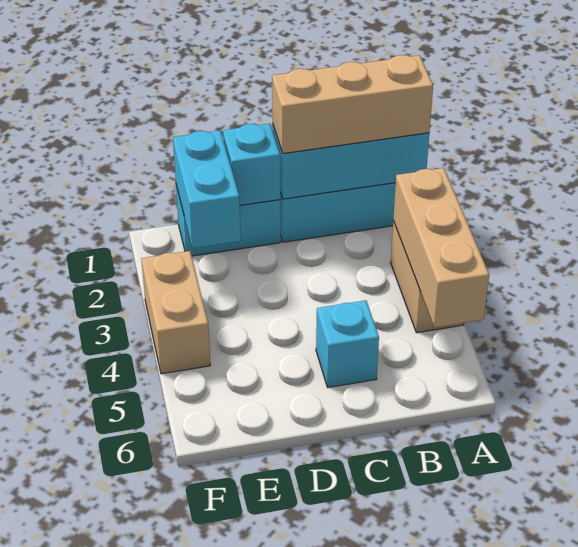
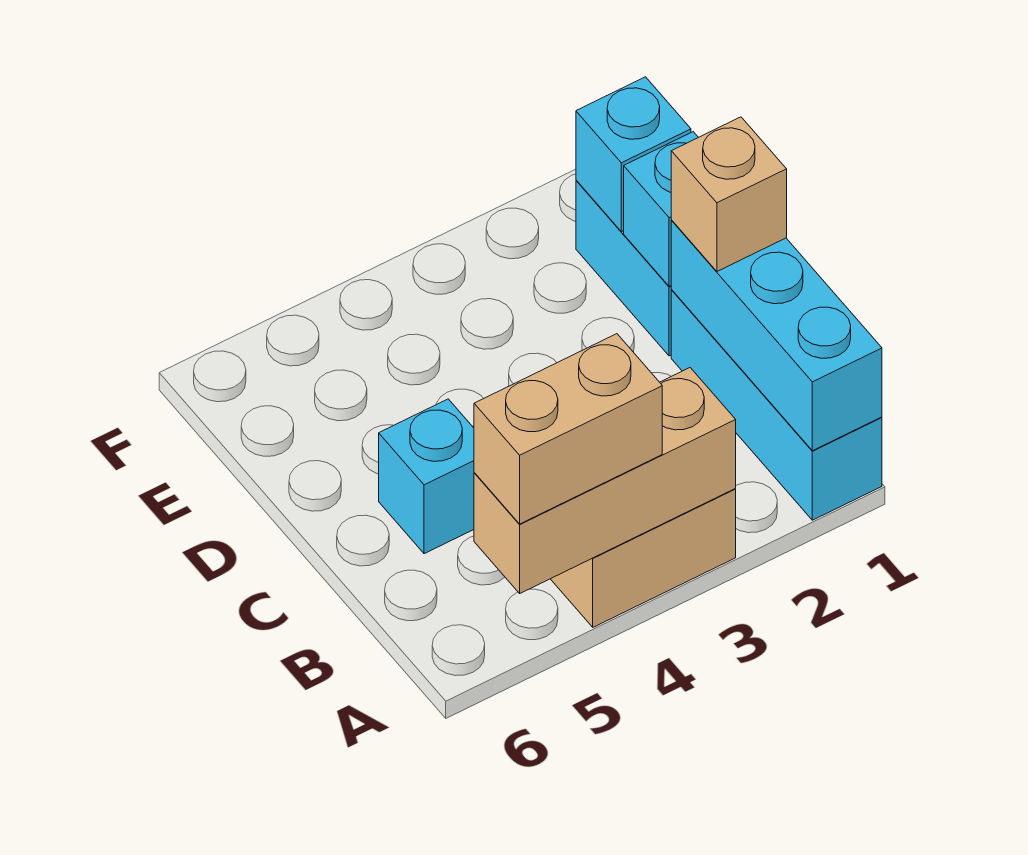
tan brick A1:C1 level 3 -> tan brick C1 level 3
cyan brick E1:E2 level 2 -> cyan brick E1 level 2
tan brick F3:F4 level 1 -> tan brick A4:A5 level 3

